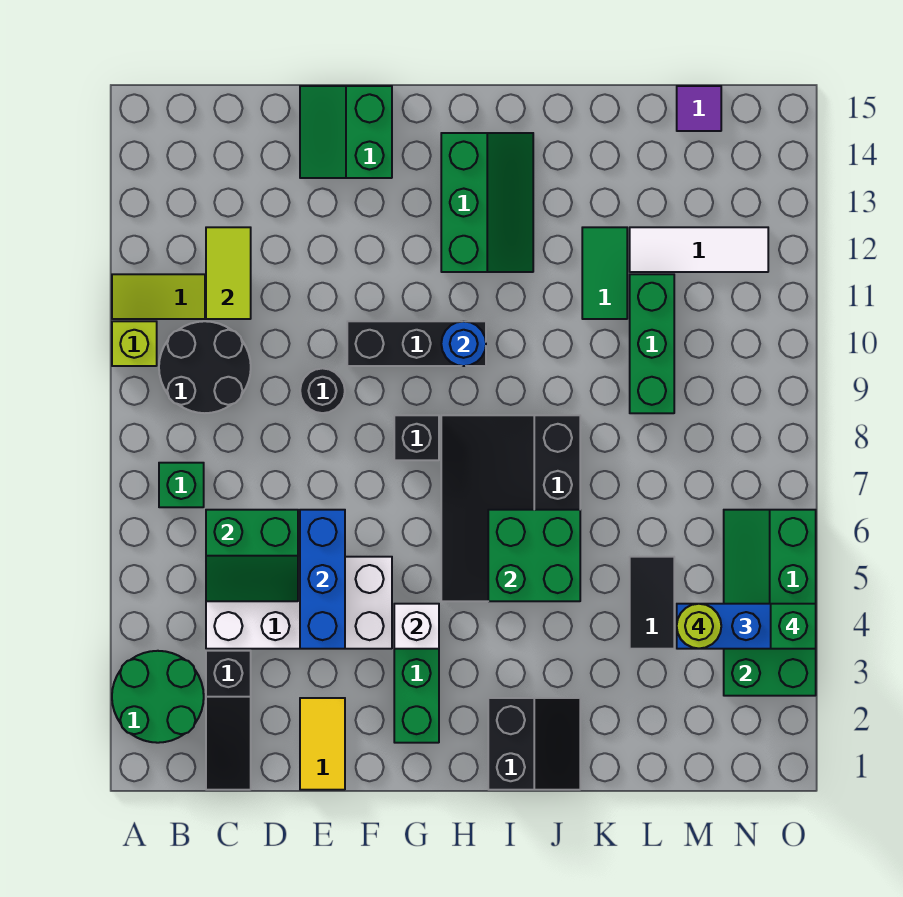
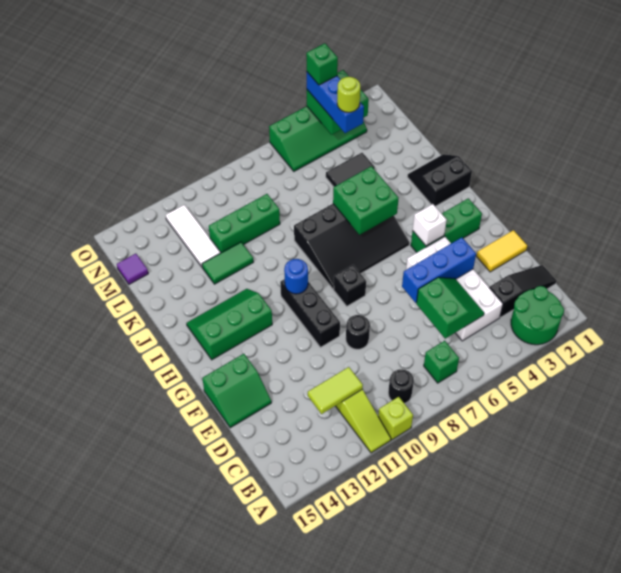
black round brick B9:C10 level 1 -> black round brick B9 level 1

